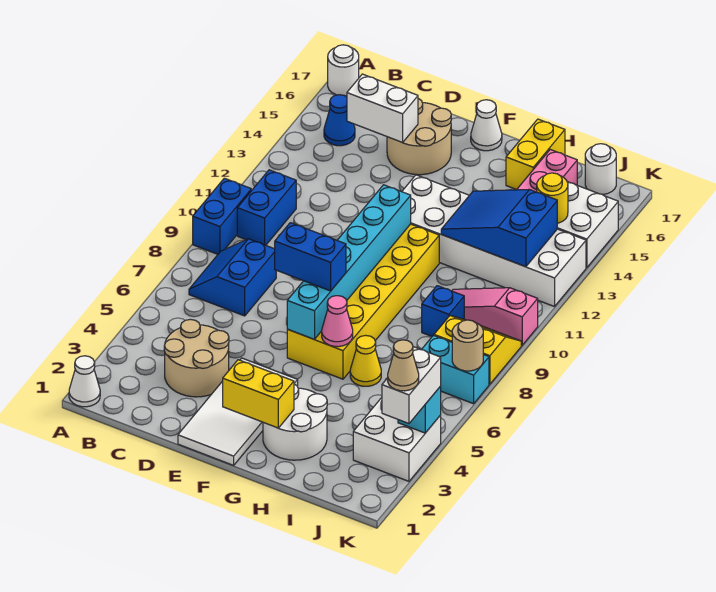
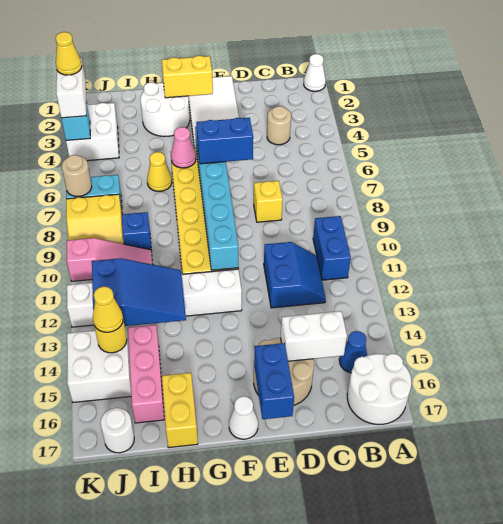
blue brick A9:A10 level 1 -> blue brick E16:E17 level 2
white round brick A17 level 1 -> white round brick A16:B17 level 1
blue slope B7:C8 level 1 top C -> blue slope C11:D12 level 1 top D
tan round brick C3:D4 level 1 -> tan round brick C4 level 1
none -> yellow brick D8 level 1
white brick F12:K13 level 1 -> white brick F12:K12 level 1
none -> yellow cone J14 level 3
tan cone K3 level 4 -> yellow cone K3 level 4

